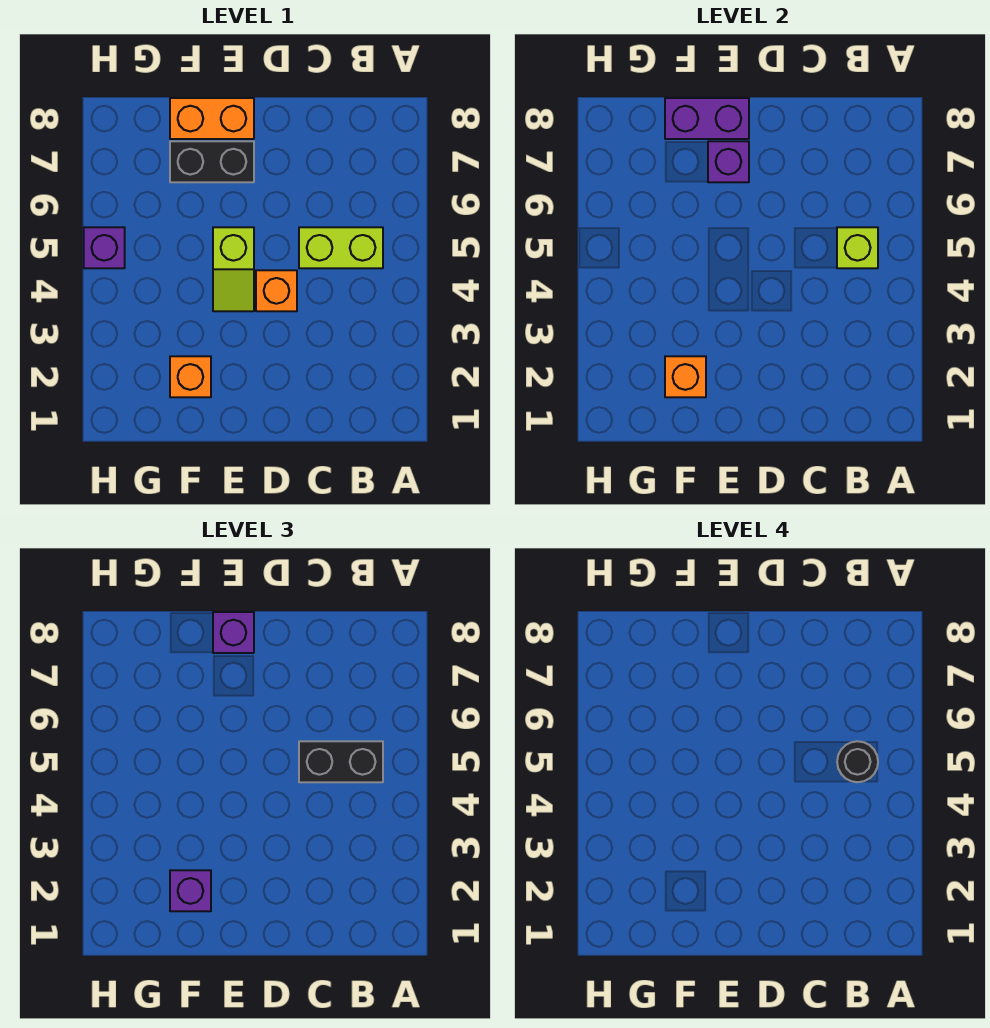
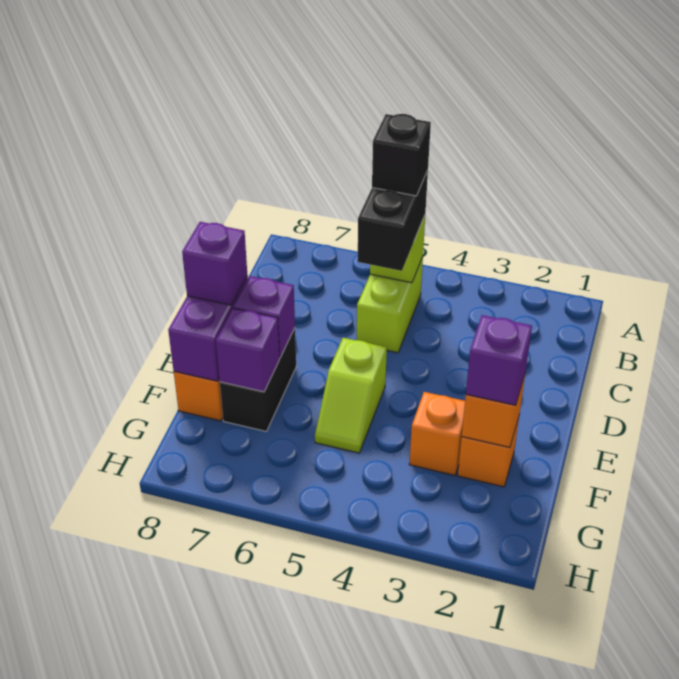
black round brick B5 level 4 -> black brick B5 level 4
orange brick D4 level 1 -> orange brick F3 level 1
lime slope E4:E5 level 1 top 5 -> lime slope E5:F5 level 1 top E
purple brick H5 level 1 -> purple brick F7 level 2

